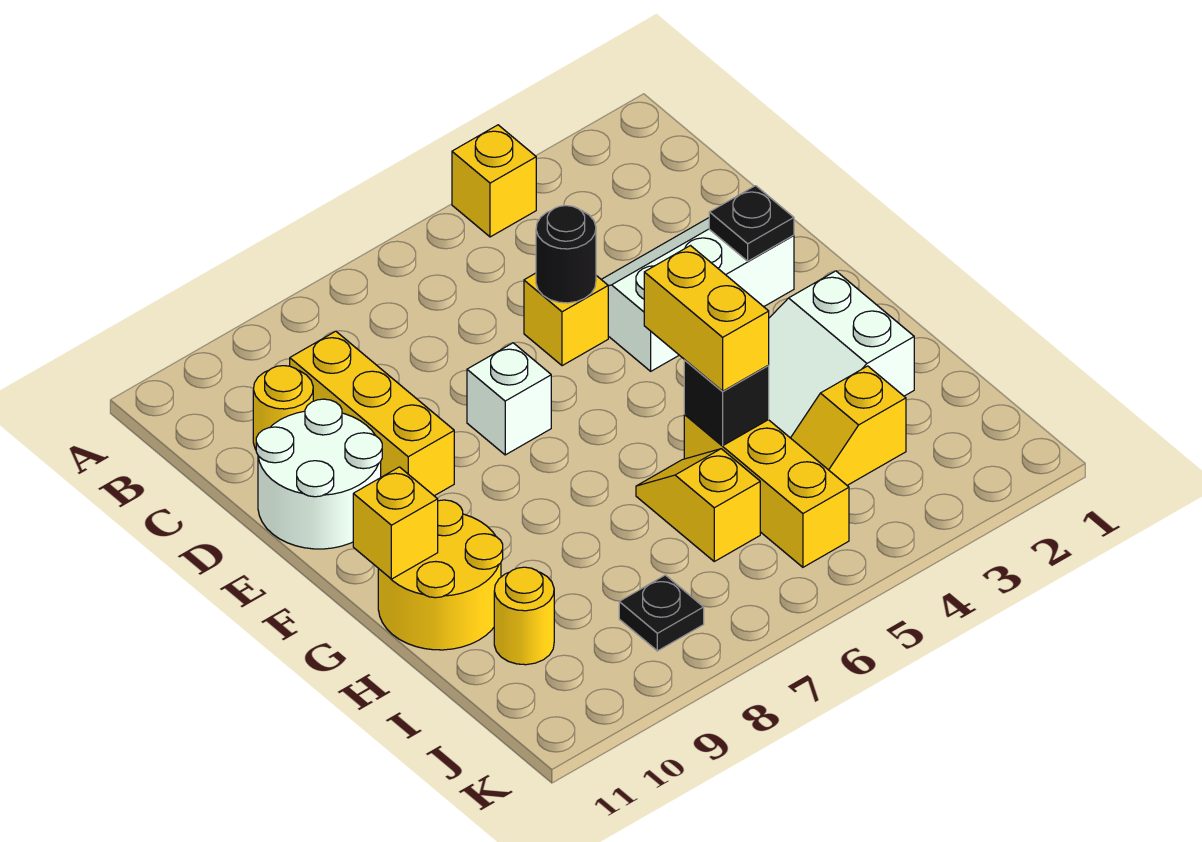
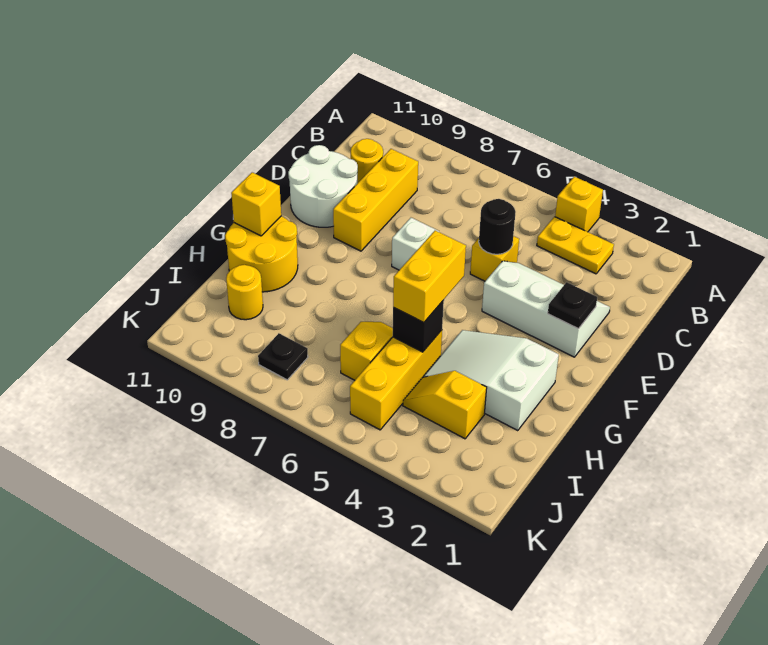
none -> yellow plate B3:B4 level 1

